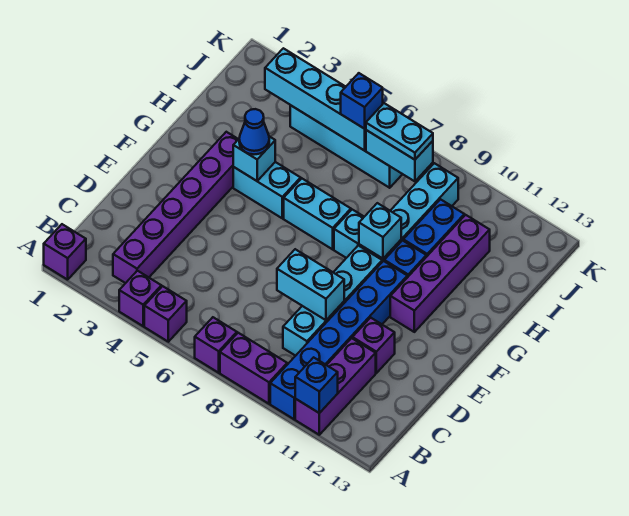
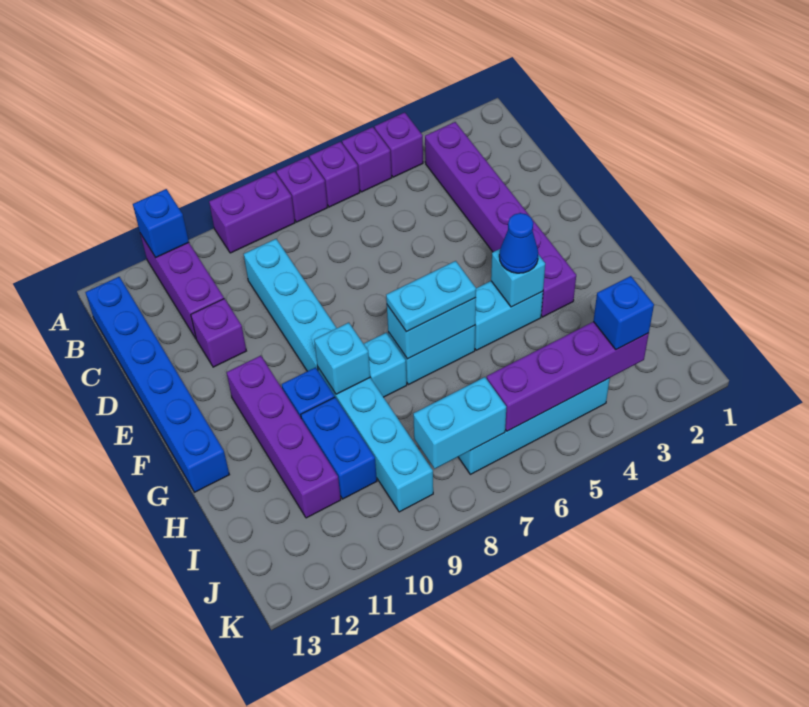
purple brick A1 level 1 -> purple brick A6 level 1
blue brick A10:F10 level 1 -> blue brick B13:G13 level 1
cyan brick D8:D9 level 2 -> cyan brick G6:G7 level 2
cyan brick J3:J6 level 2 -> purple brick J3:J6 level 2
blue brick J6 level 3 -> blue brick J3 level 3
cyan plate J7:J8 level 3 -> cyan plate G6:G7 level 3

